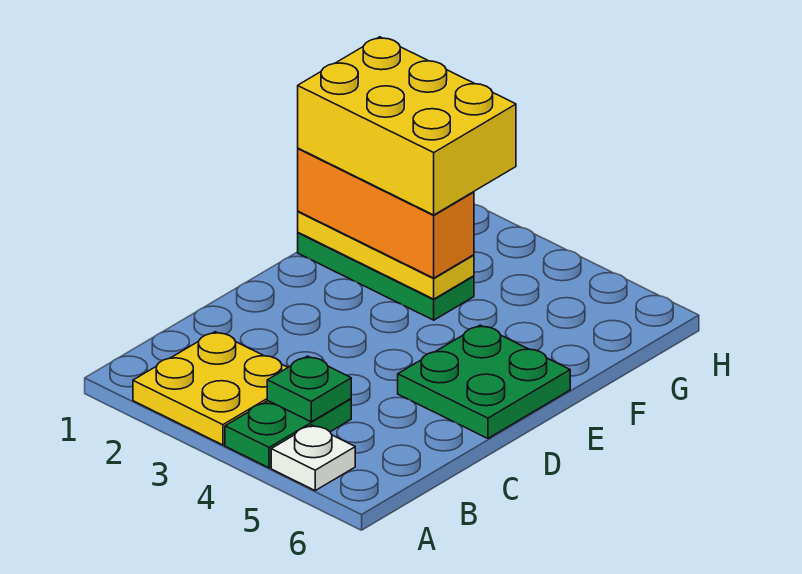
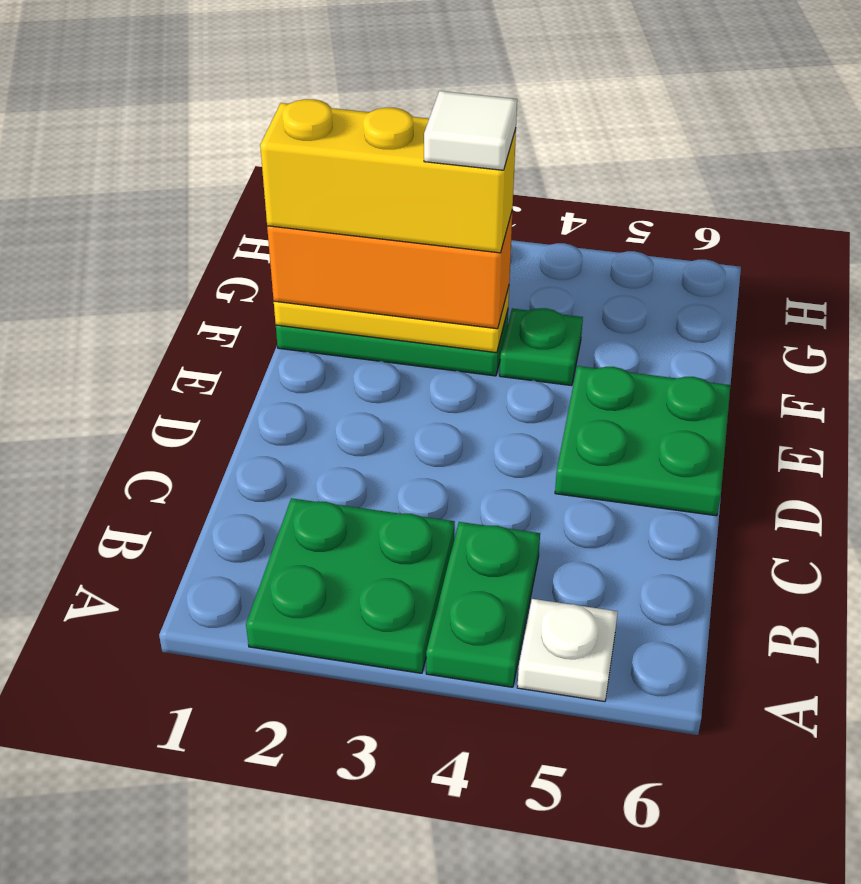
yellow plate A2:B3 level 1 -> green plate A2:B3 level 1
green plate B4 level 2 -> green plate F4 level 1
yellow brick F1:G3 level 4 -> yellow brick F1:F3 level 4
none -> white tile F3 level 5

